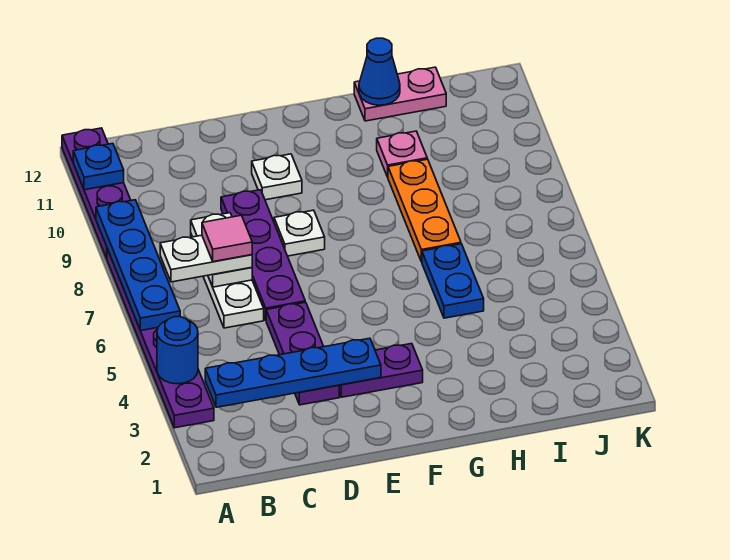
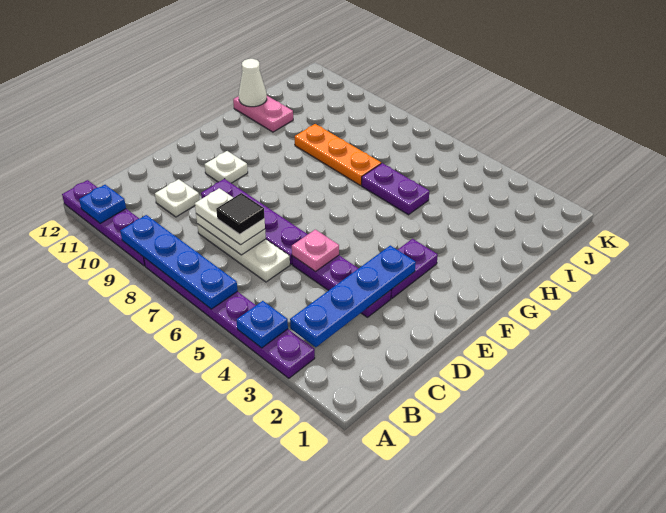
blue round brick A4 level 2 -> blue plate A4 level 2
white plate B7:C7 level 3 -> white plate C7:C8 level 3
pink tile C7 level 4 -> black tile C7 level 4
white plate E8 level 1 -> white plate C10 level 1
blue plate H5:H6 level 1 -> purple plate H5:H6 level 1
pink plate H10 level 1 -> pink plate D5 level 2
pink plate H12:I12 level 1 -> pink plate H11:H12 level 1
blue cone H12 level 2 -> white cone H12 level 2

